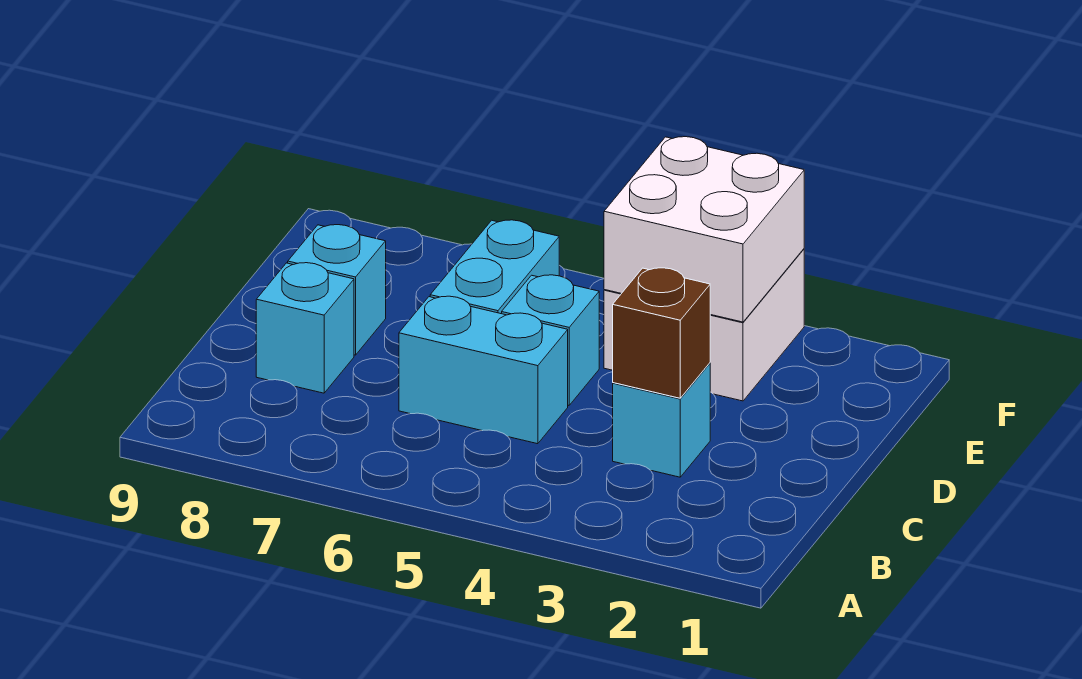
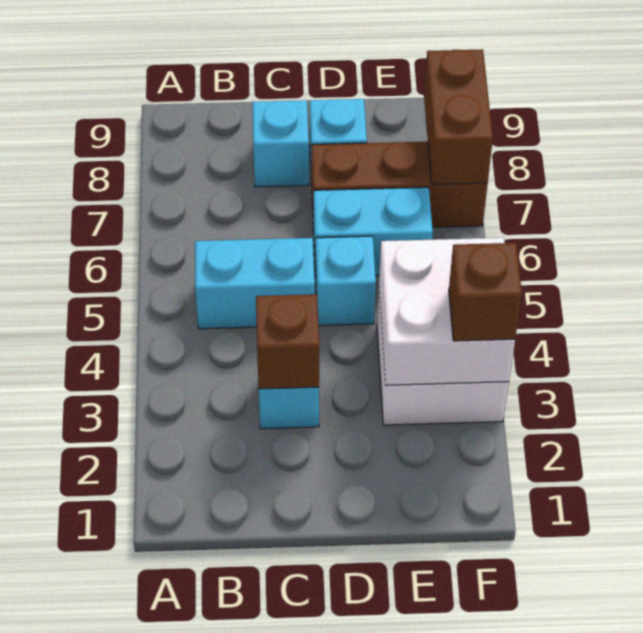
cyan brick C5:C6 level 1 -> cyan brick B5:C5 level 1
none -> brown brick D7:F7 level 1
none -> brown brick F3 level 3
none -> brown brick F7:F8 level 2

